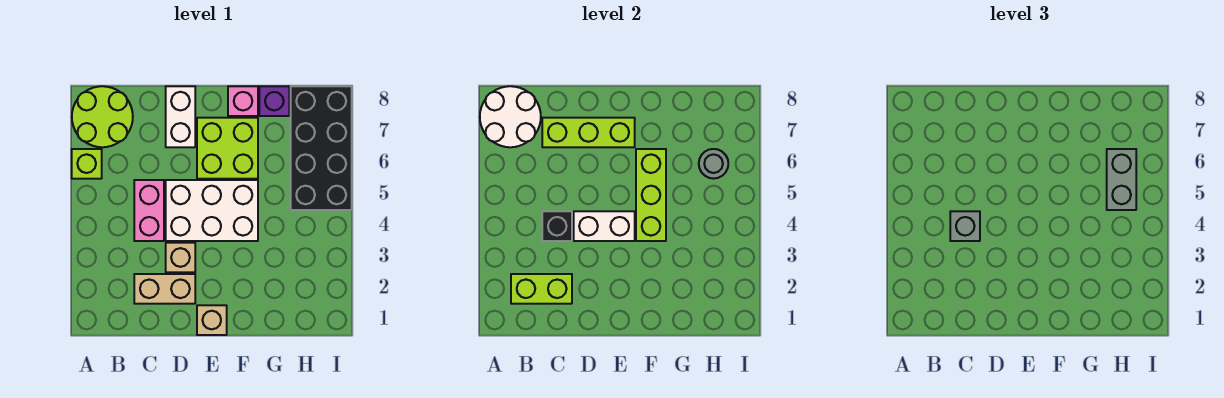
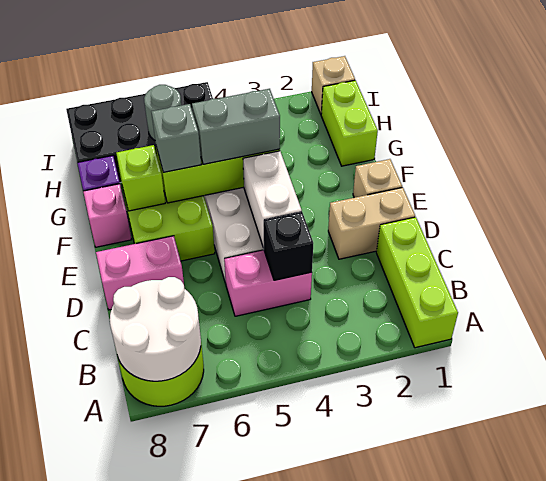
lime brick A6 level 1 -> lime brick F7 level 2
lime brick B2:C2 level 2 -> lime brick G1:H1 level 1
tan brick C2:D2 level 1 -> tan brick D1:D2 level 1
grey brick C4 level 3 -> grey brick F6 level 3
lime brick C7:E7 level 2 -> lime brick A1:C1 level 1
tan brick D3 level 1 -> tan brick I1 level 1
white brick D7:D8 level 1 -> pink brick D7:D8 level 1
grey brick H5:H6 level 3 -> grey brick F4:F5 level 3

